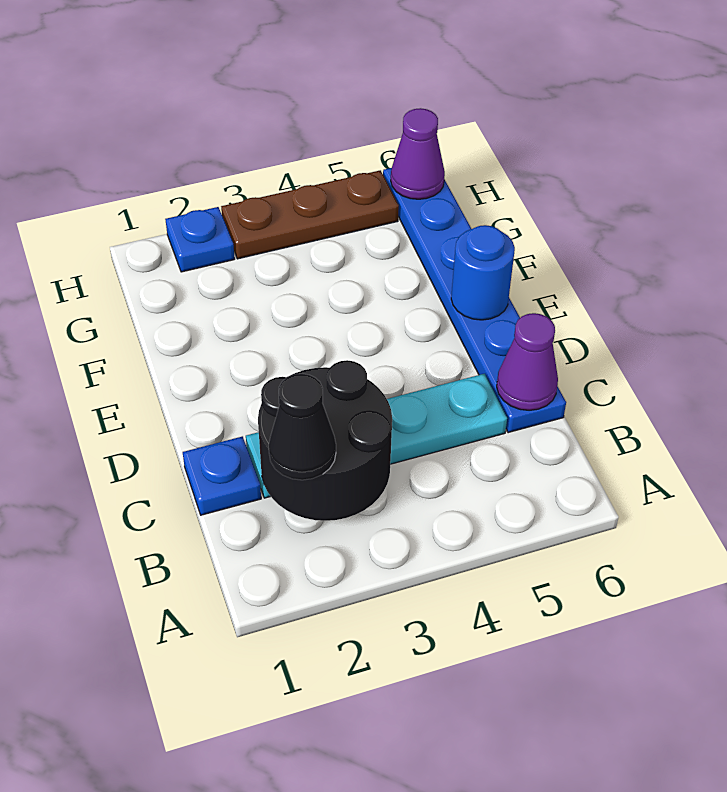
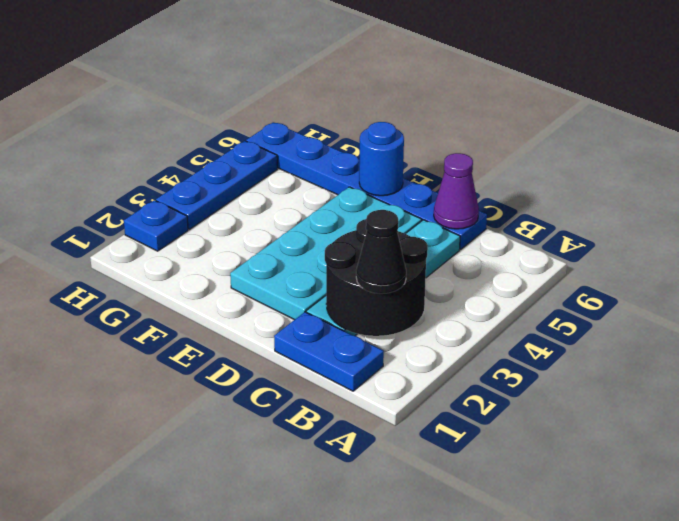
blue plate C1 level 1 -> blue plate B1:C1 level 1
none -> cyan plate D2:E5 level 1
brown plate H3:H5 level 1 -> blue plate H3:H5 level 1
purple cone H6 level 2 -> none

